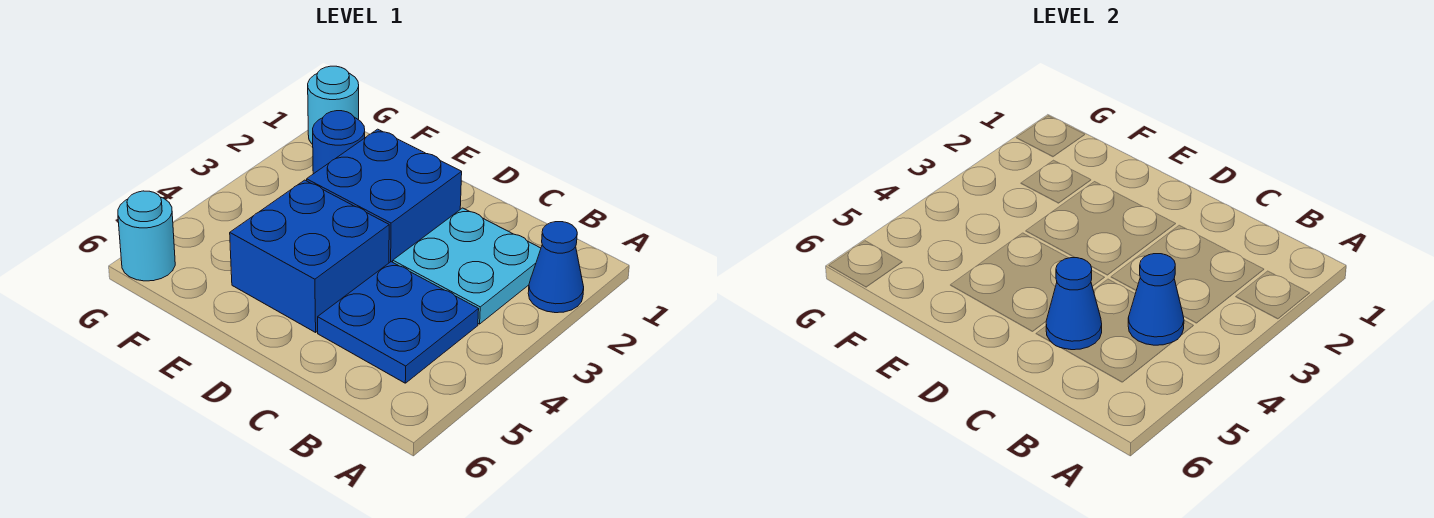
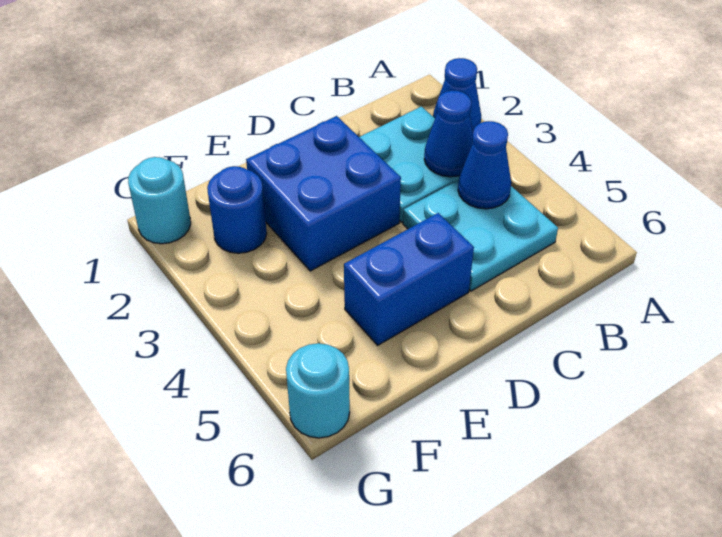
blue plate B4:C5 level 1 -> cyan plate B4:C5 level 1
blue cone C5 level 2 -> blue cone B3 level 2
blue brick D4:E5 level 1 -> blue brick D5:E5 level 1

